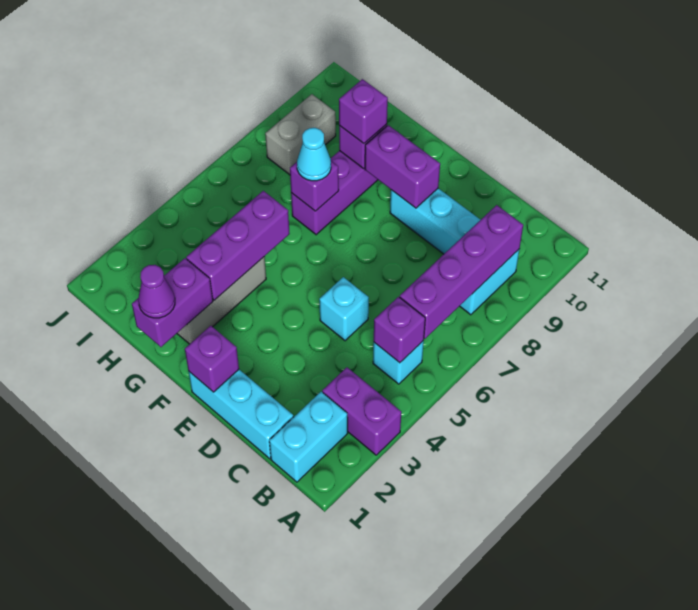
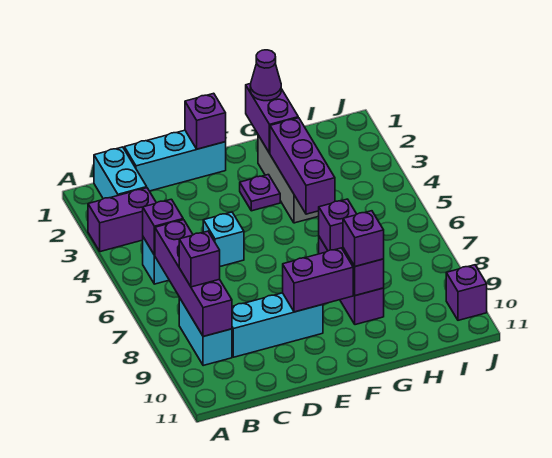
none -> purple brick B8 level 3
none -> purple plate F3 level 1
cyan cone G7 level 3 -> none
grey brick I8:I9 level 1 -> none
none -> purple brick J10 level 1

